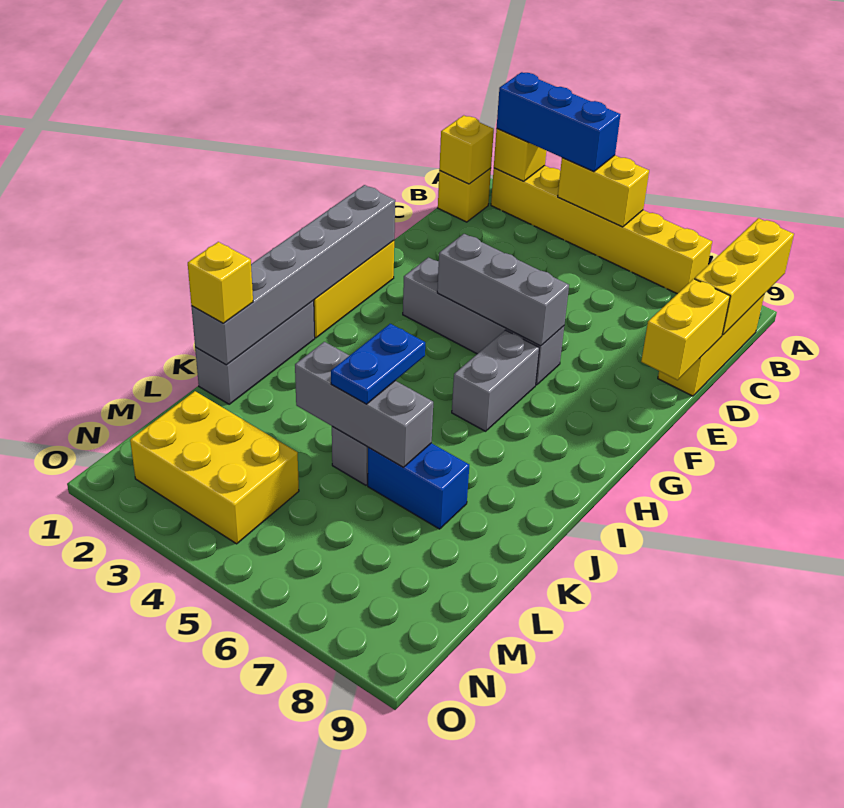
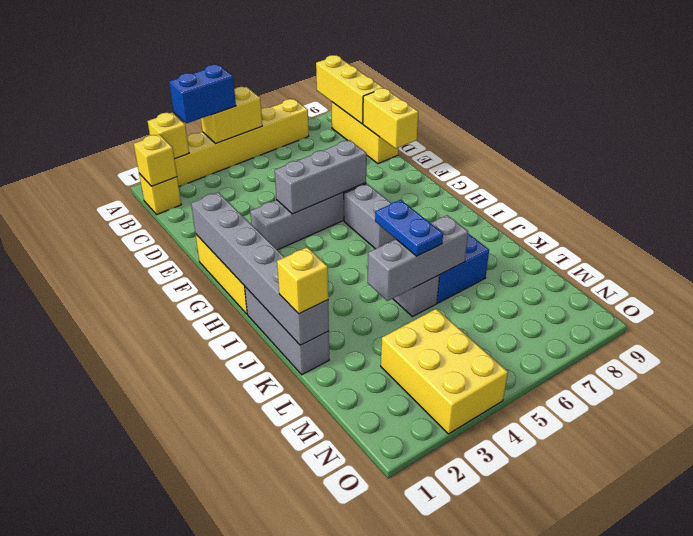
blue brick A2:A4 level 3 -> blue brick A3:A4 level 3
yellow brick M2:N4 level 1 -> yellow brick M3:O4 level 1

